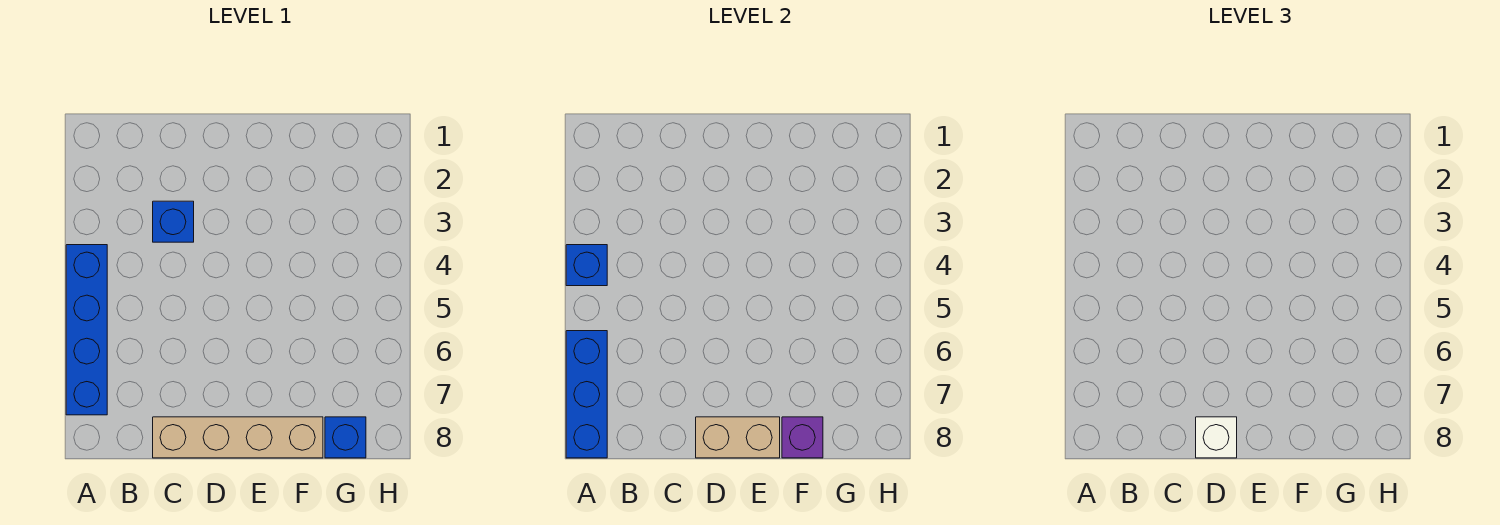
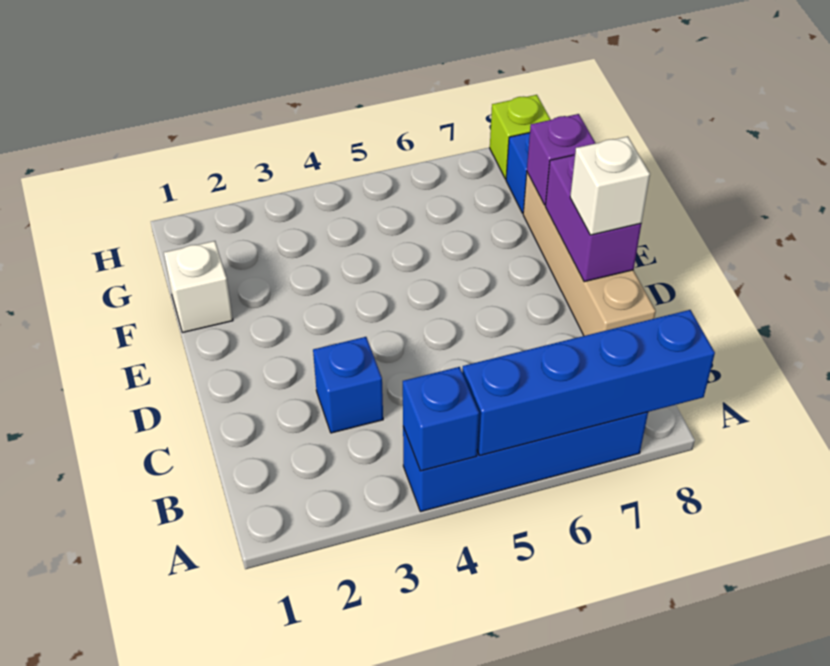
blue brick A6:A8 level 2 -> blue brick A5:A8 level 2
tan brick D8:E8 level 2 -> purple brick D8:E8 level 2
none -> white brick F1 level 1
none -> lime brick H8 level 1

